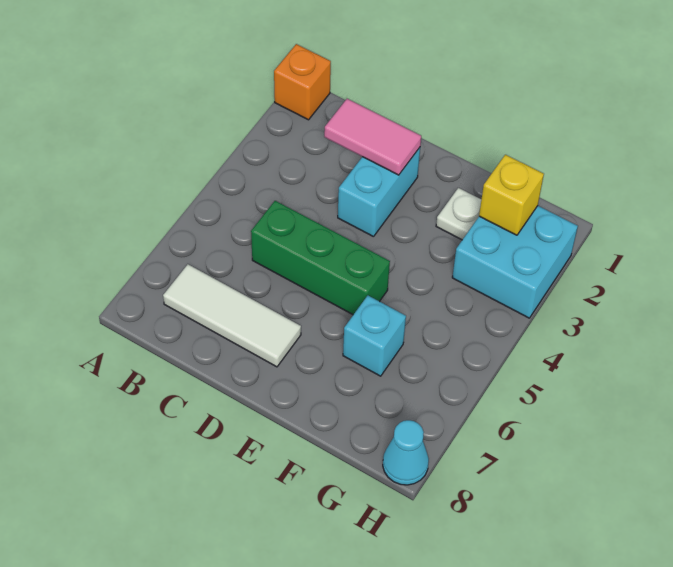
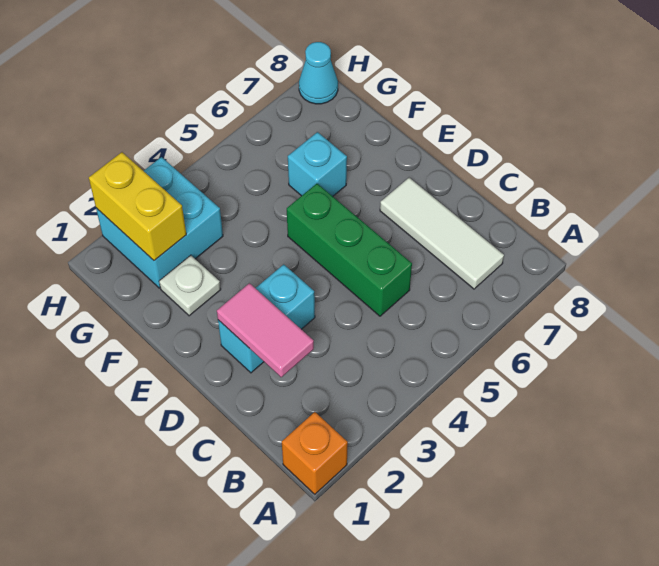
yellow brick G2 level 2 -> yellow brick G2:H2 level 2

